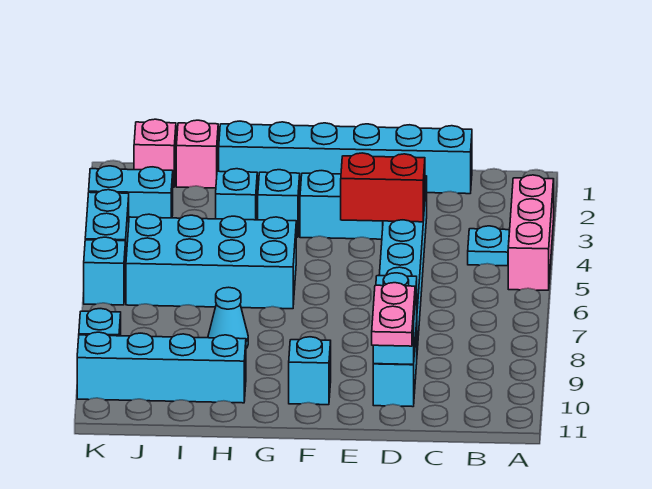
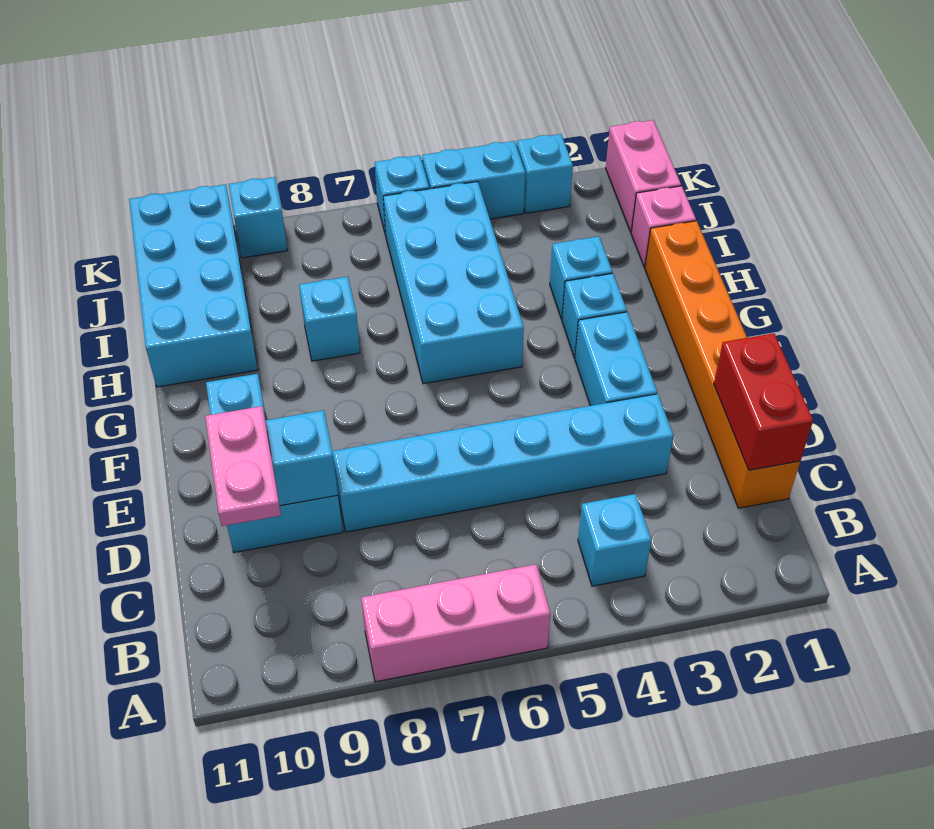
pink brick A3:A5 level 1 -> pink brick A6:A8 level 1
cyan plate B4 level 1 -> cyan brick B4 level 1
cyan brick C1:H1 level 1 -> orange brick C1:H1 level 1
red brick D4:E4 level 2 -> red brick C1:D1 level 2
pink plate D10:D11 level 3 -> pink plate C10:D10 level 3
cyan cone H8 level 1 -> cyan brick H8 level 1
cyan brick H10:K10 level 1 -> cyan brick H10:K11 level 1
pink brick J1 level 1 -> pink brick J1:K1 level 1
cyan brick J3:K3 level 1 -> cyan brick K3 level 1

